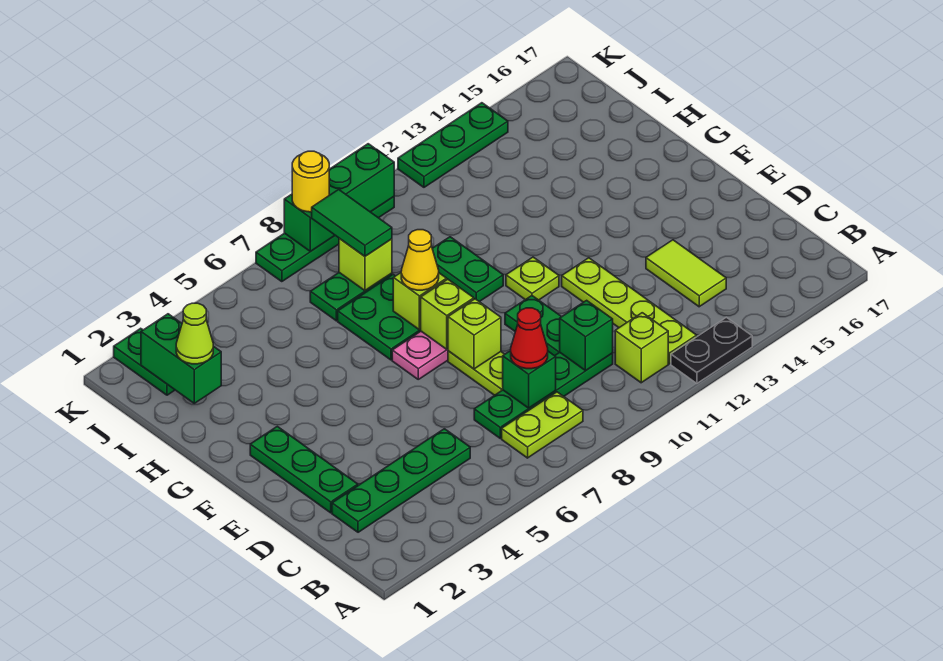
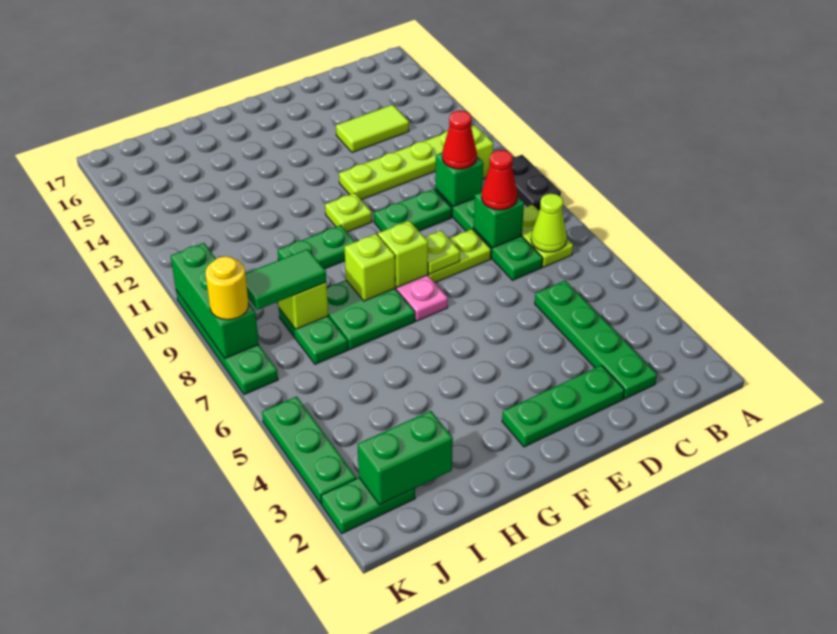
black plate A12:A13 level 1 -> black plate A9:A10 level 1
none -> red cone C10 level 3
lime brick E8 level 2 -> lime plate E8 level 2
yellow cone G8 level 3 -> none
lime cone I2 level 3 -> lime cone B7 level 2
green plate K12:K14 level 1 -> green plate K3:K5 level 1

